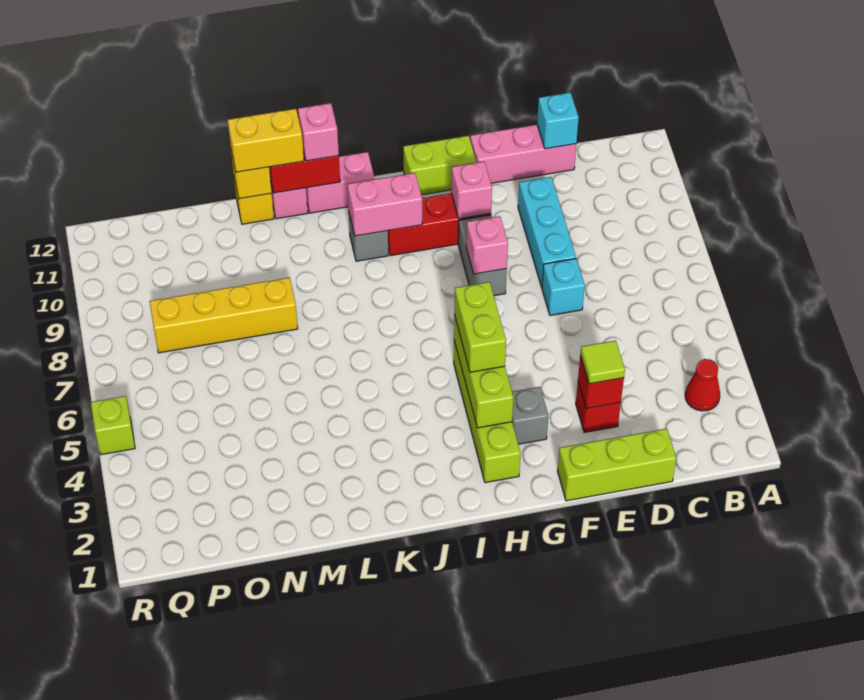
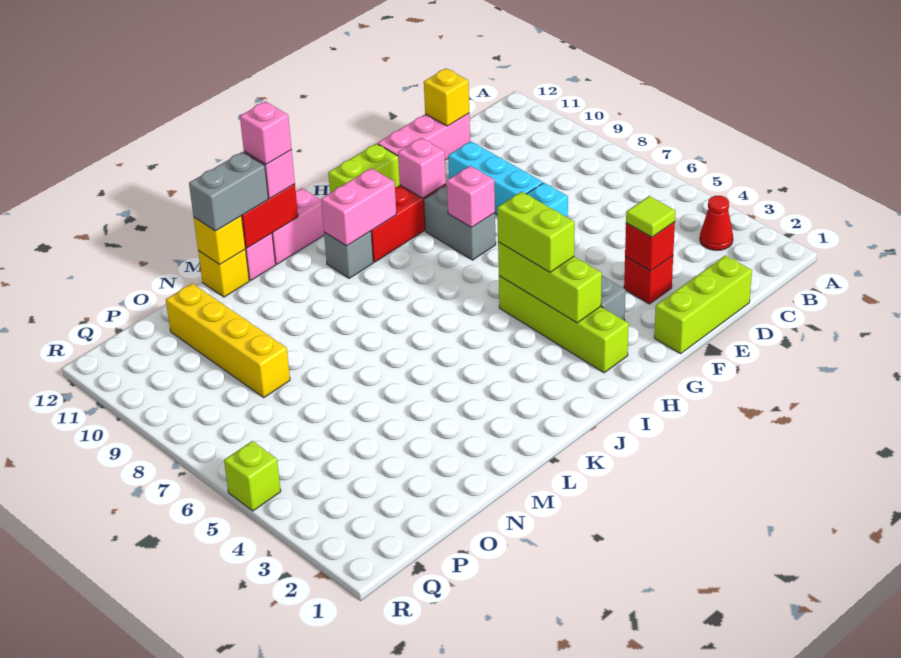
cyan brick D12 level 2 -> yellow brick D12 level 2
none -> pink brick K12 level 4
yellow brick L12:M12 level 3 -> grey brick L12:M12 level 3
yellow brick M8:P8 level 1 -> yellow brick O8:O11 level 1

